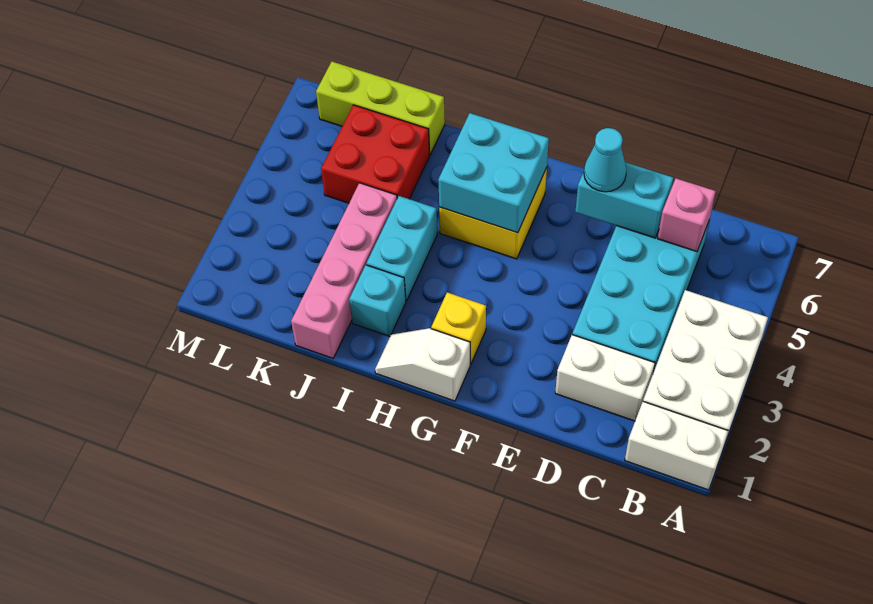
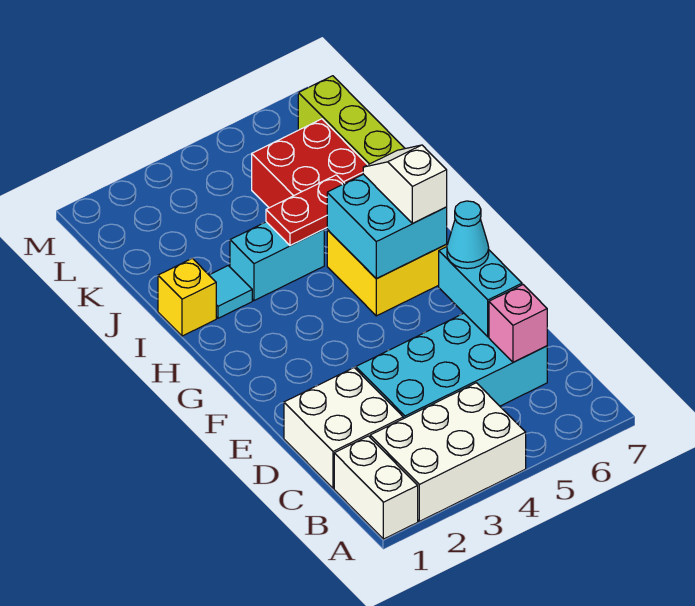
white brick C2:D2 level 1 -> white brick C1:D2 level 1
white slope G1:H1 level 1 top G -> white slope G6:H6 level 3 top G
yellow brick G2 level 1 -> yellow brick I1 level 1
cyan brick I2 level 1 -> cyan tile I2 level 1
none -> red plate I4:I5 level 2
pink brick J1:J4 level 1 -> none

